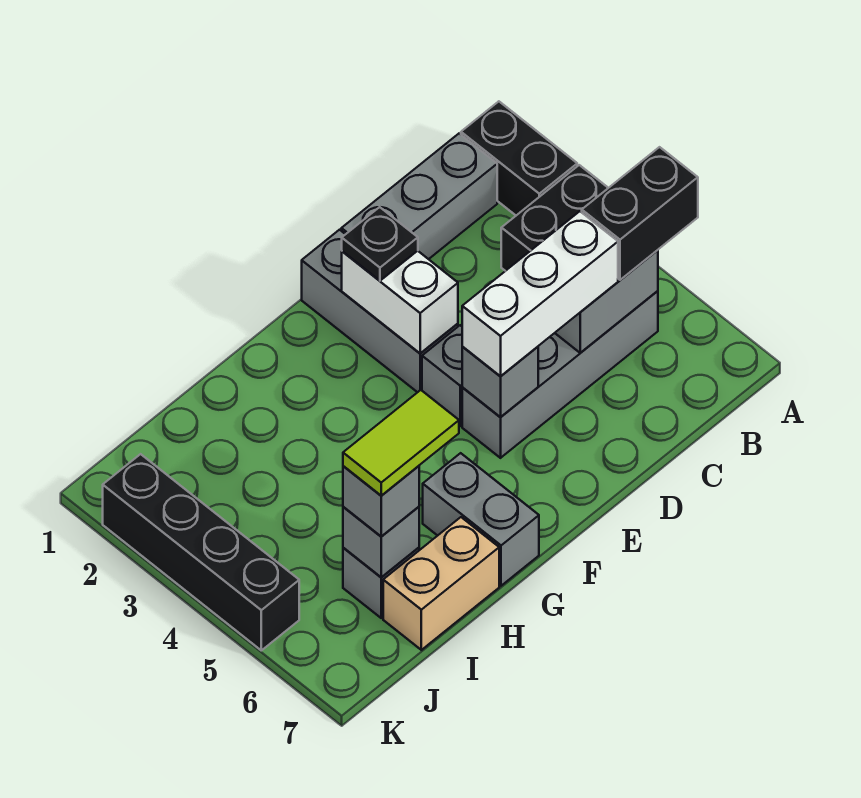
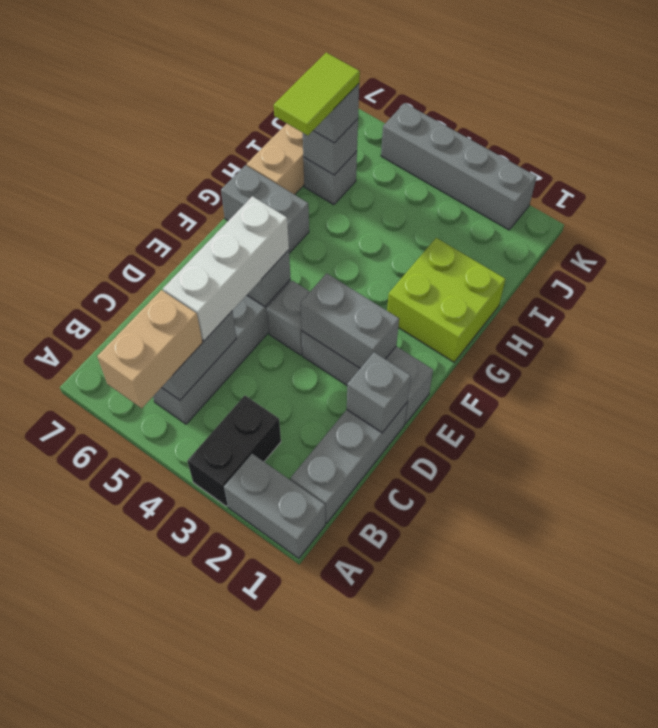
black brick A1:A2 level 1 -> grey brick A1:A2 level 1
black brick A5:B5 level 3 -> tan brick A5:B5 level 3
none -> grey brick D1 level 2
white brick E2:E3 level 2 -> grey brick E2:E3 level 2
black plate E2 level 3 -> none
none -> lime brick G1:H2 level 1
black brick K2:K5 level 1 -> grey brick K2:K5 level 1

